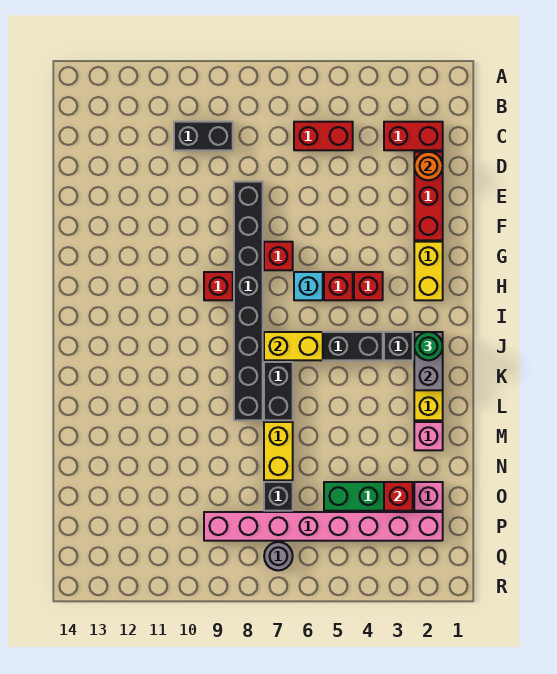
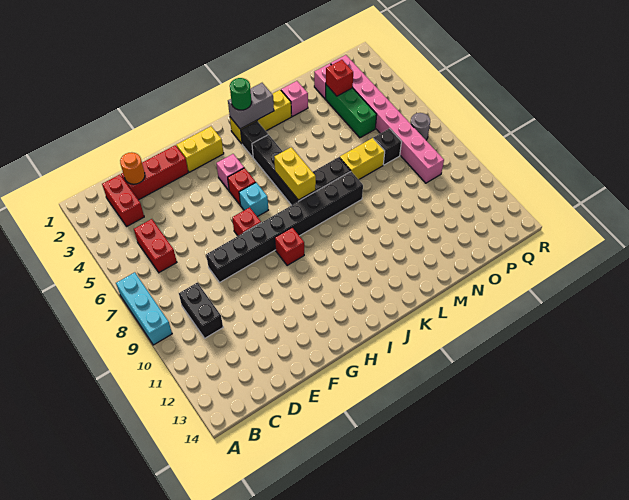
none -> cyan brick A7:A9 level 1
red brick H4 level 1 -> pink brick H4 level 1

